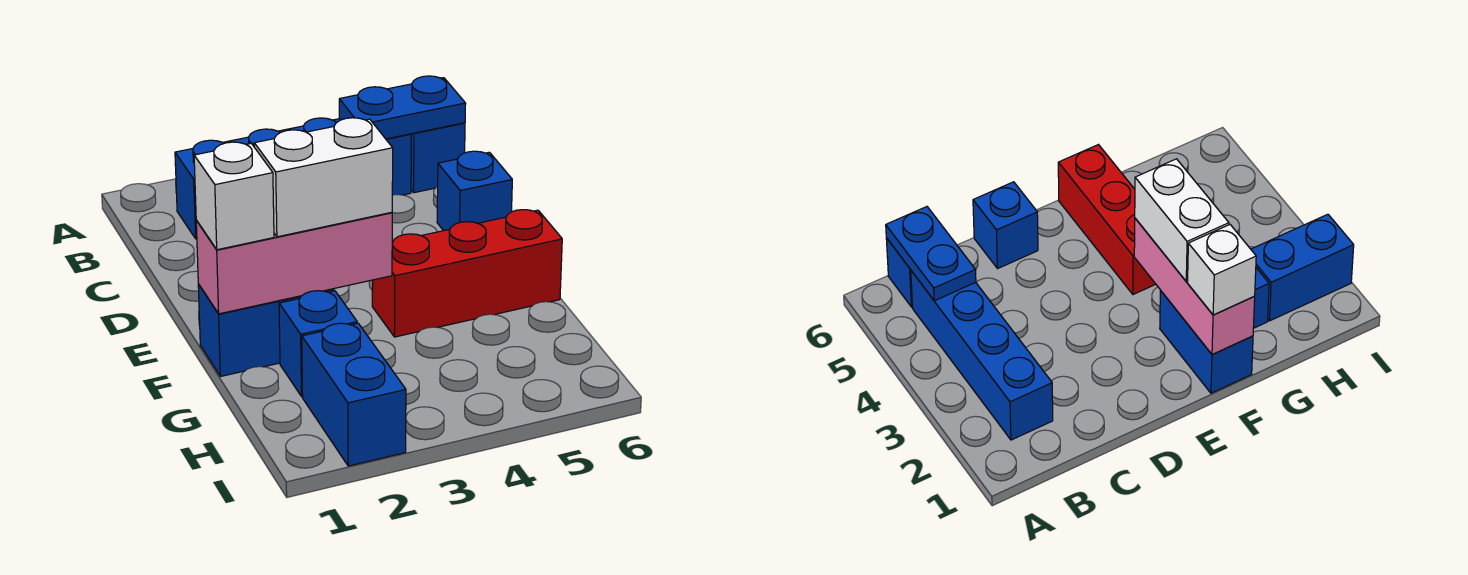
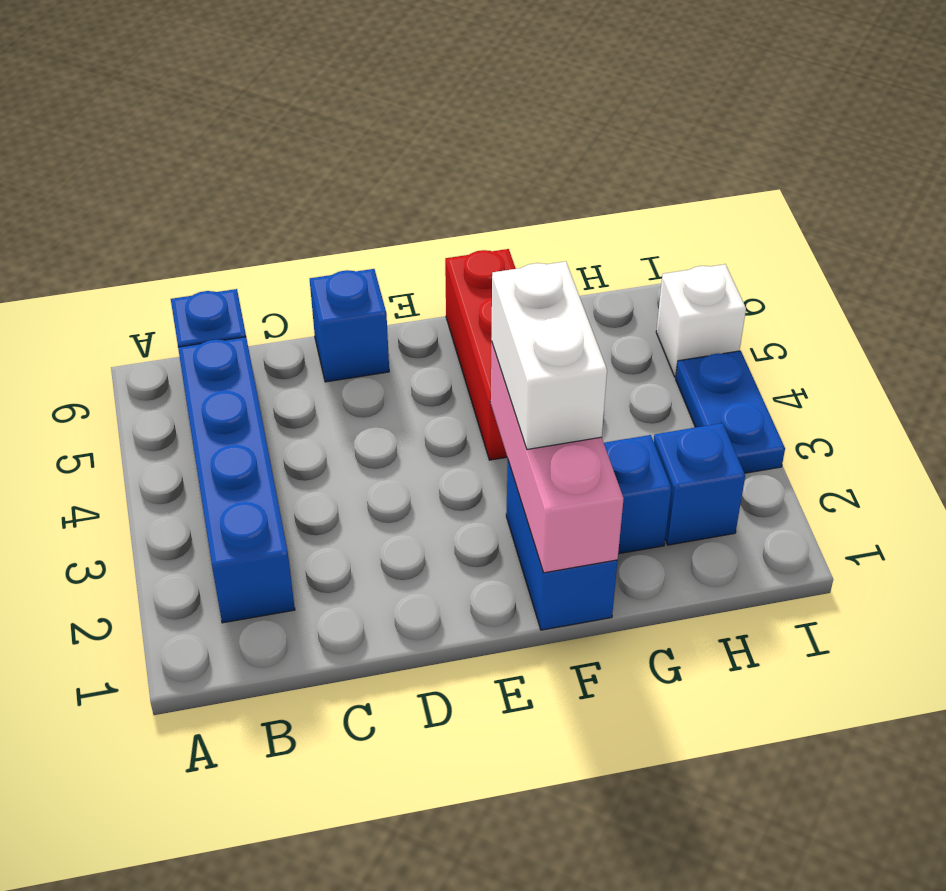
blue plate B5:B6 level 2 -> blue plate I3:I4 level 1
white brick F1 level 3 -> white brick I5 level 1
blue brick H2:I2 level 1 -> blue brick H2 level 1

